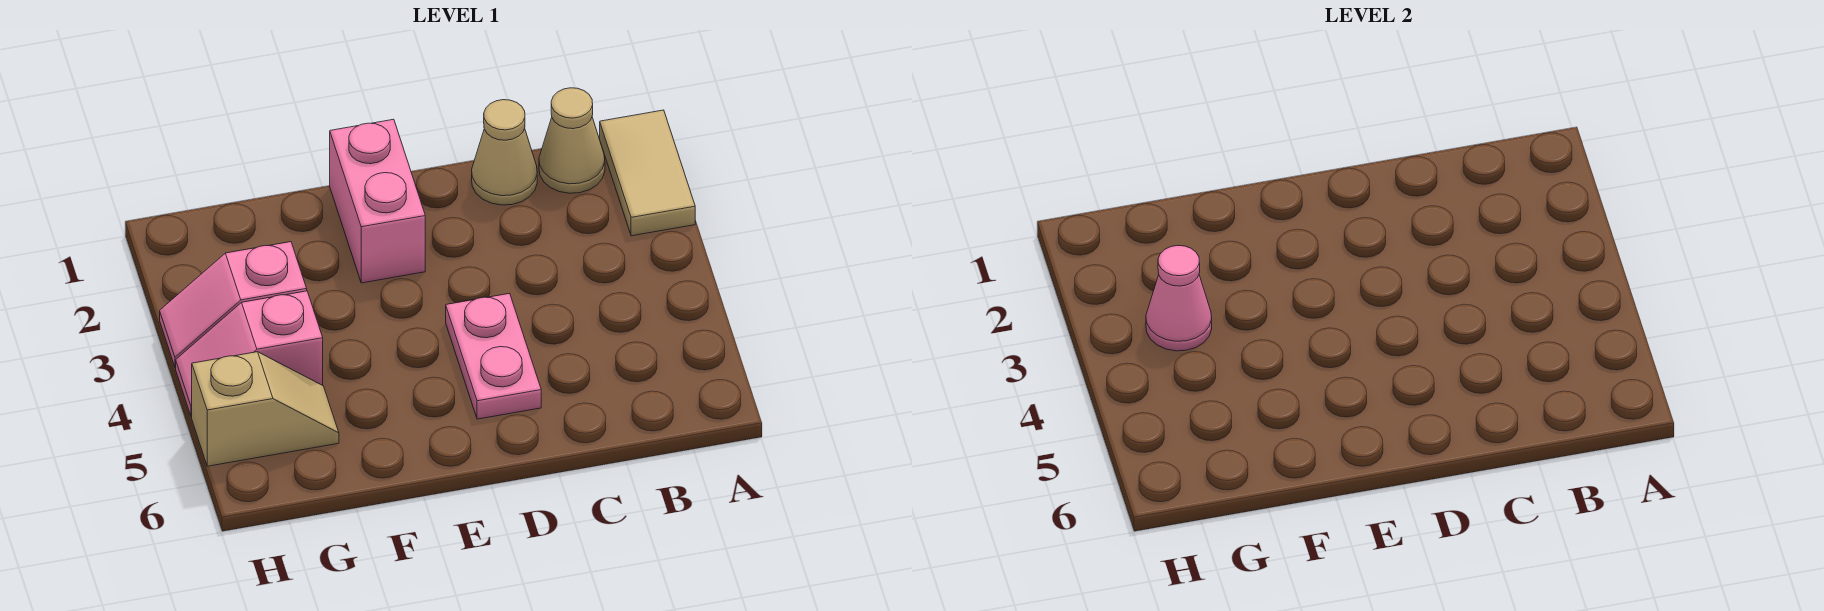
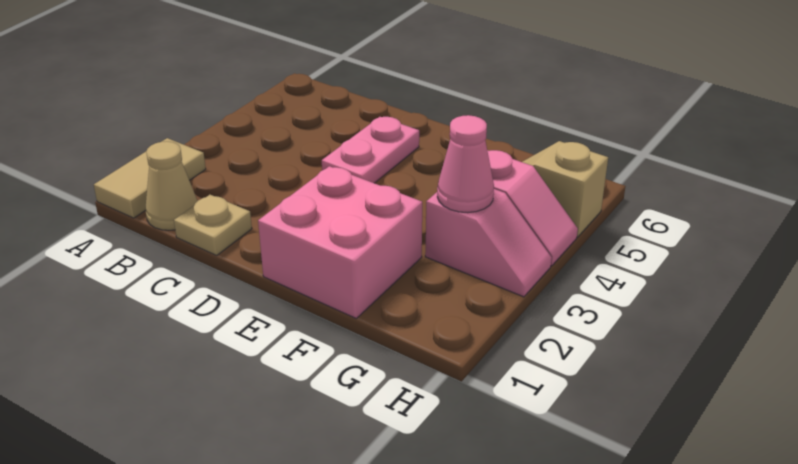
tan cone C1 level 1 -> tan plate C1 level 1
pink brick E1:E2 level 1 -> pink brick E1:F2 level 1

